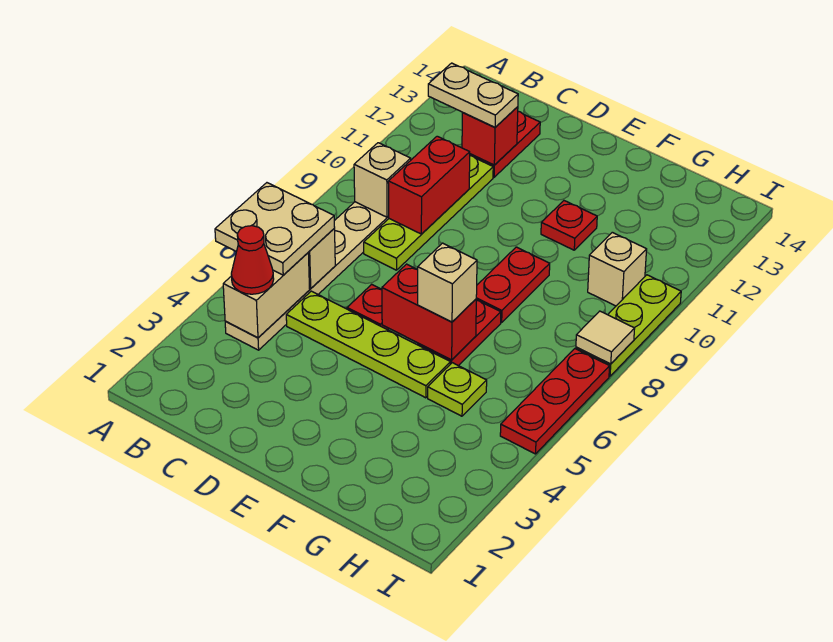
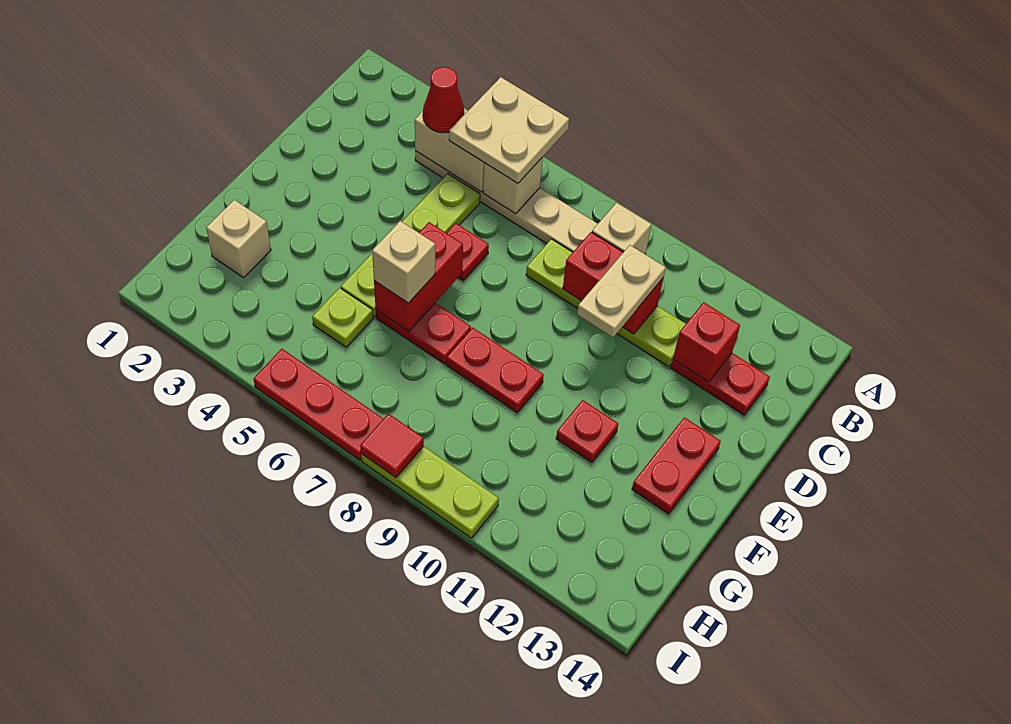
tan plate B12:C12 level 3 -> tan plate C10:D10 level 3
none -> red plate E13:F13 level 1
tan brick H10 level 1 -> tan brick G2 level 1
tan tile I8 level 2 -> red tile I8 level 2

